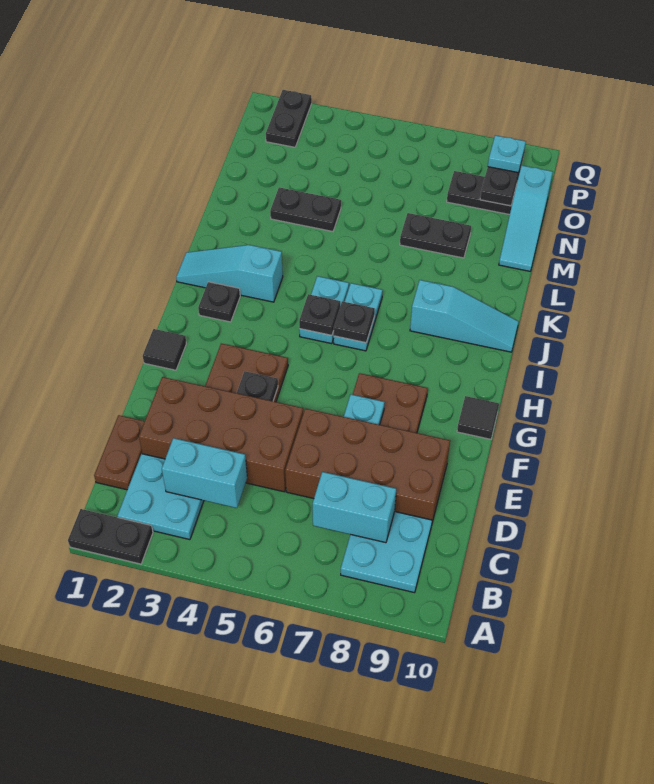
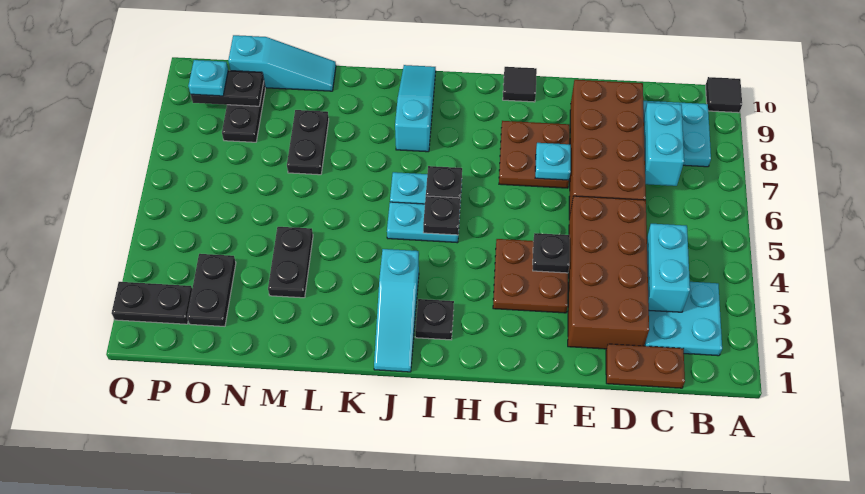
black plate A1:A2 level 1 -> black plate O2:O3 level 1
black tile G1 level 1 -> black tile A10 level 1

